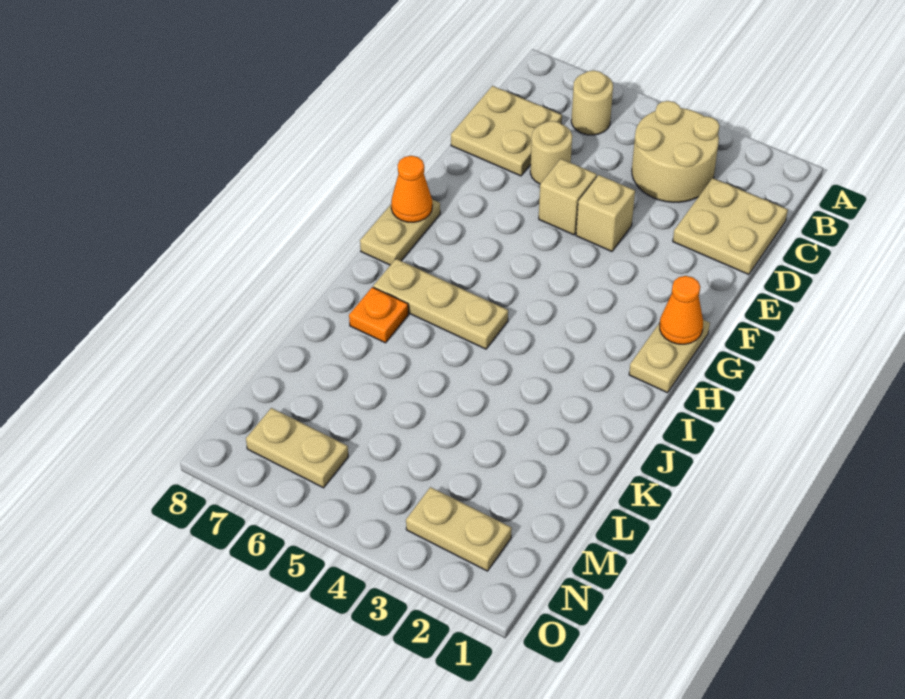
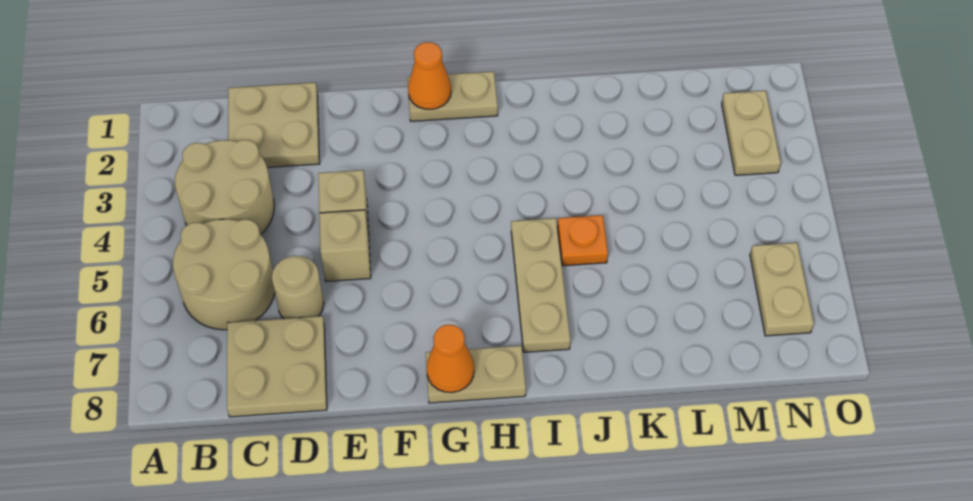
tan round brick B6 level 1 -> tan round brick B5:C6 level 1
orange plate J7 level 1 -> orange plate J5 level 1

